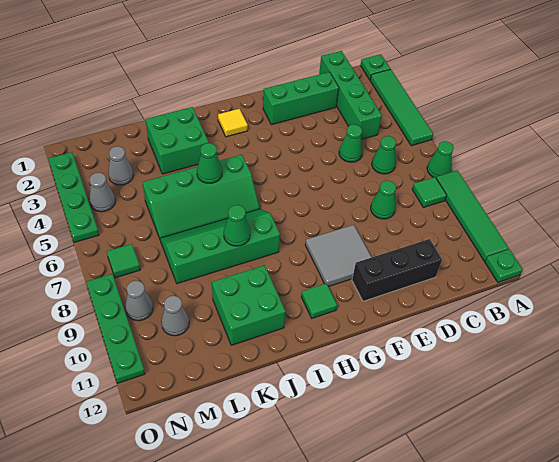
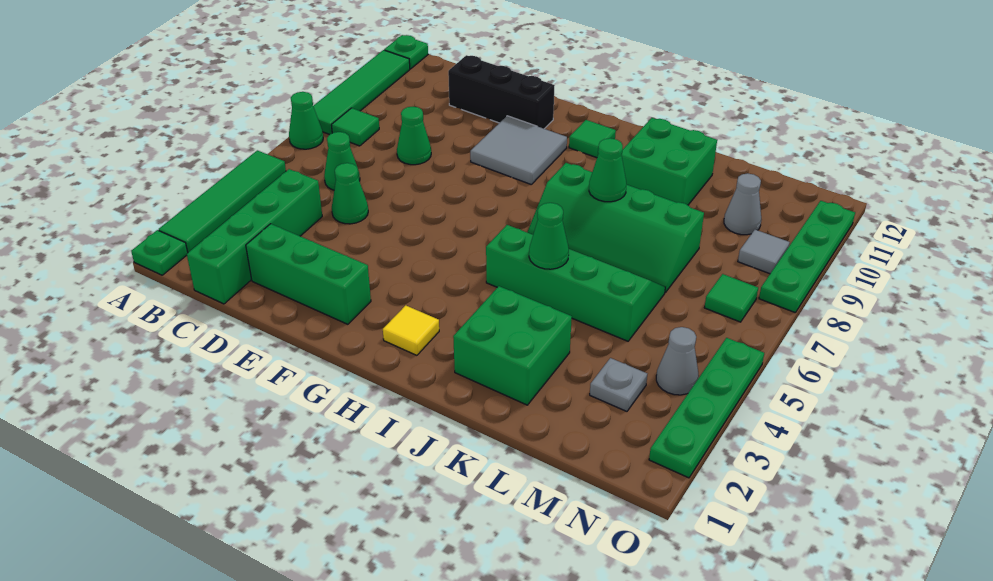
grey cone M3 level 1 -> grey plate M3 level 1
grey cone N9 level 1 -> grey tile N9 level 1

